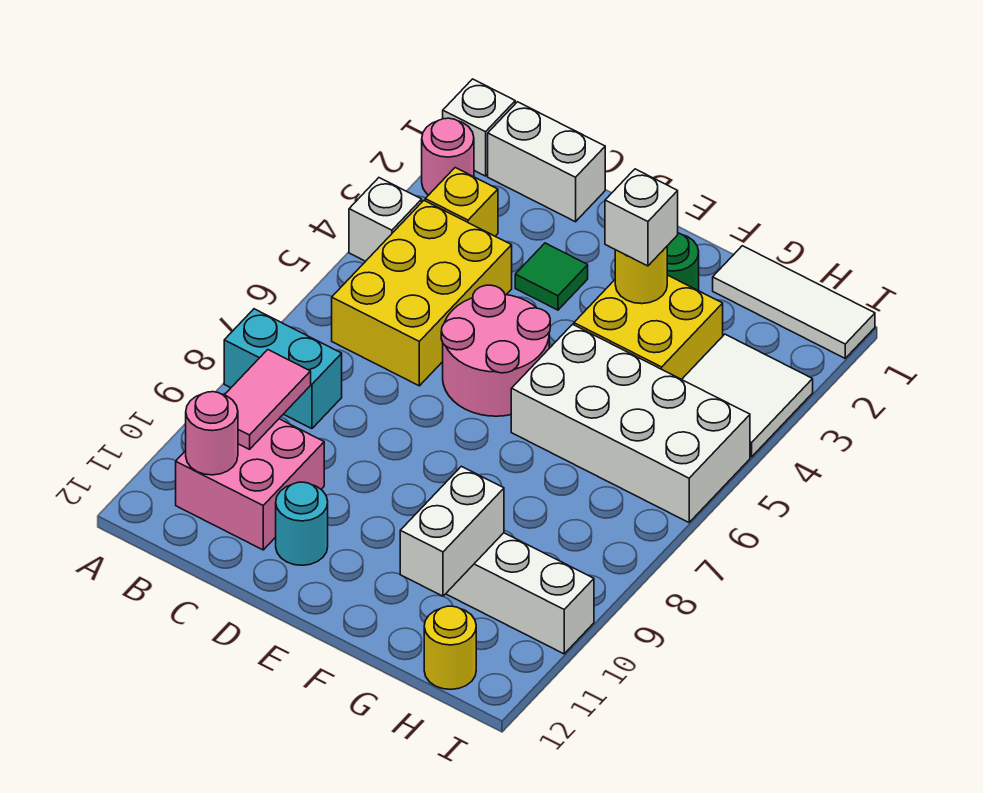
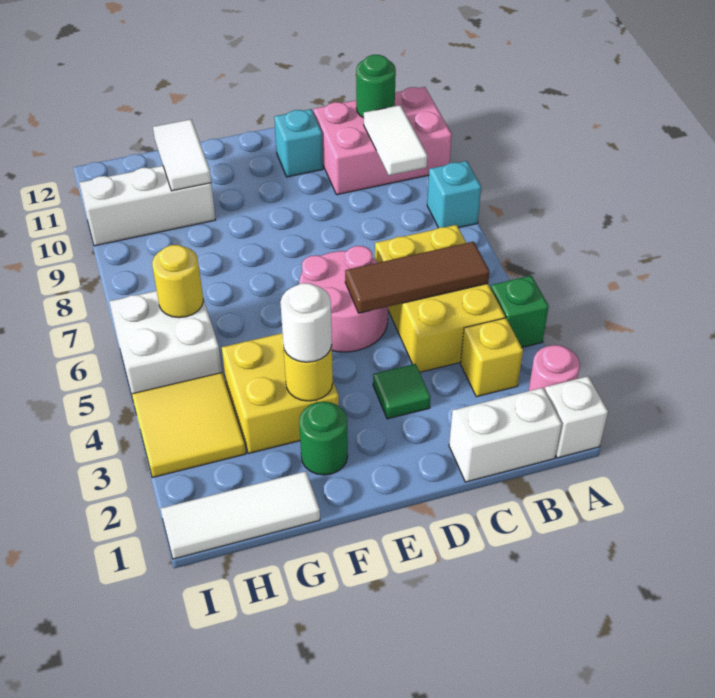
white brick A4 level 1 -> green brick A4 level 1
cyan brick A8:B8 level 1 -> cyan brick A8 level 1
none -> brown tile B5:D5 level 2
pink tile B9:B10 level 2 -> white tile B9:B10 level 2
pink brick B10:C11 level 1 -> pink brick A10:C11 level 1
pink round brick B11 level 2 -> green round brick B11 level 2
cyan round brick D11 level 1 -> cyan brick D11 level 1
white brick F3 level 3 -> white round brick F3 level 3
white brick F5:I6 level 1 -> white brick H5:I6 level 1
white brick G10:G11 level 2 -> white tile G10:G11 level 2
white tile H3:I4 level 1 -> yellow tile H3:I4 level 1
yellow round brick H12 level 1 -> yellow round brick H6 level 2

